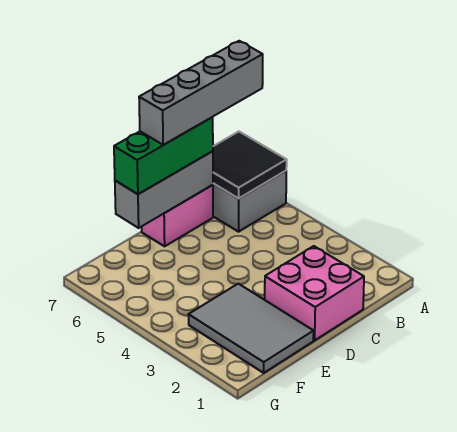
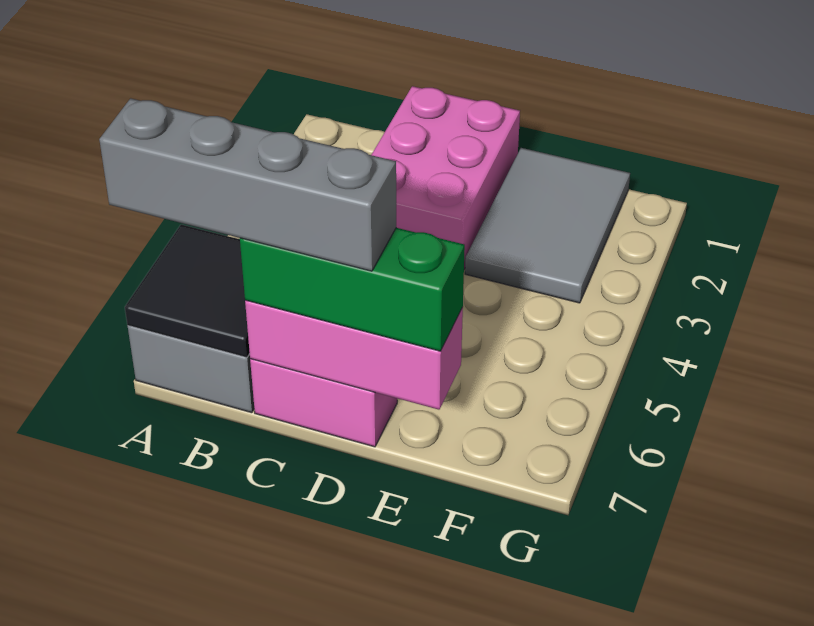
pink brick C1:D2 level 1 -> pink brick C1:D3 level 1
grey brick C7:E7 level 2 -> pink brick C7:E7 level 2

